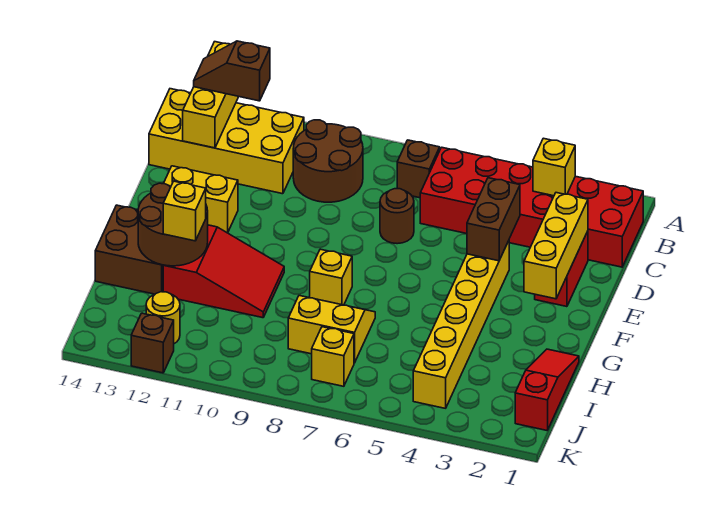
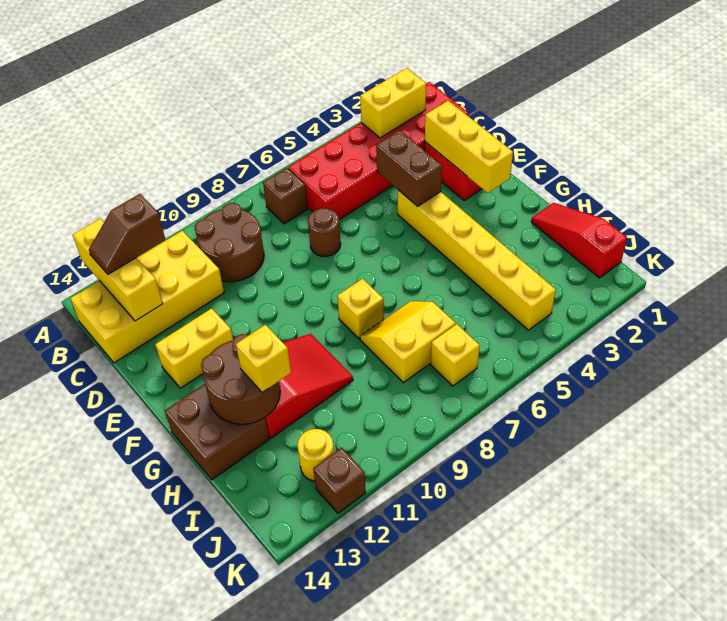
yellow brick B3 level 2 -> yellow brick B2:B3 level 2

